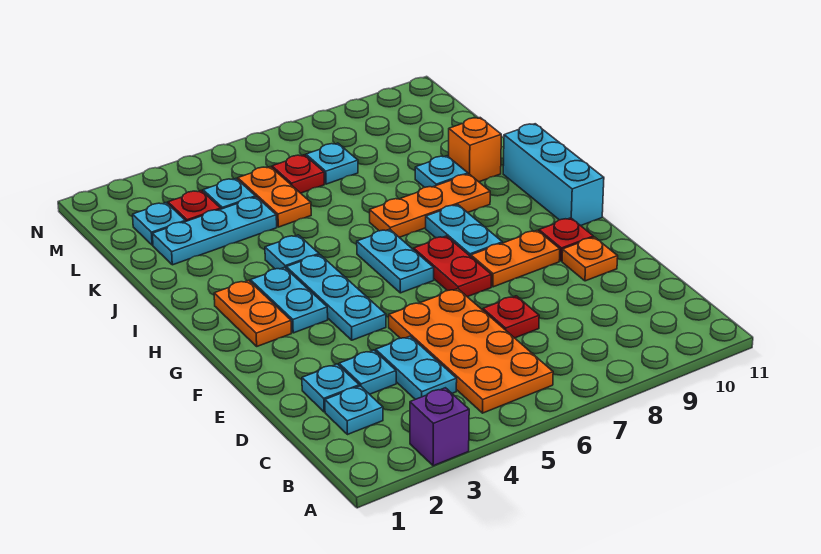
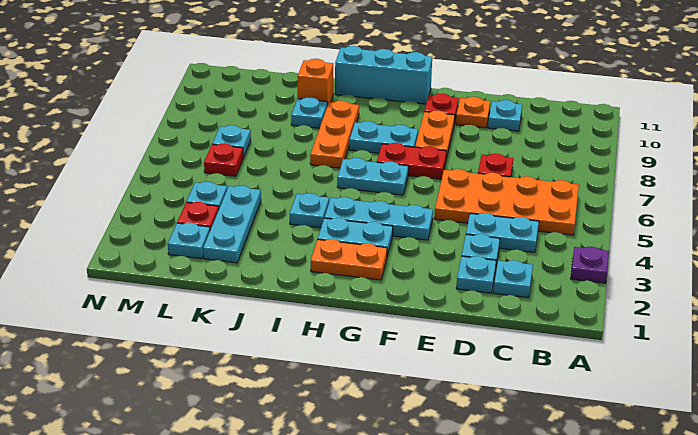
purple brick A3 level 1 -> purple plate A3 level 1
none -> cyan plate D10 level 1
orange plate K5:L5 level 1 -> none

